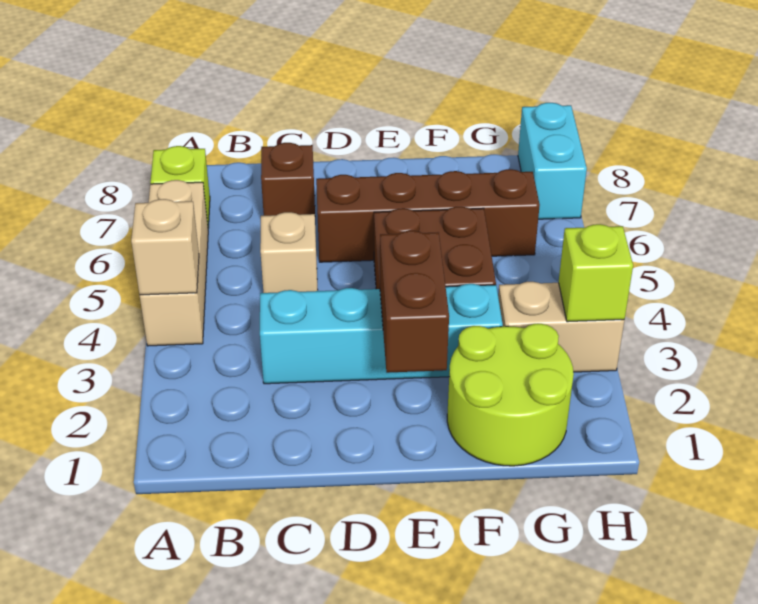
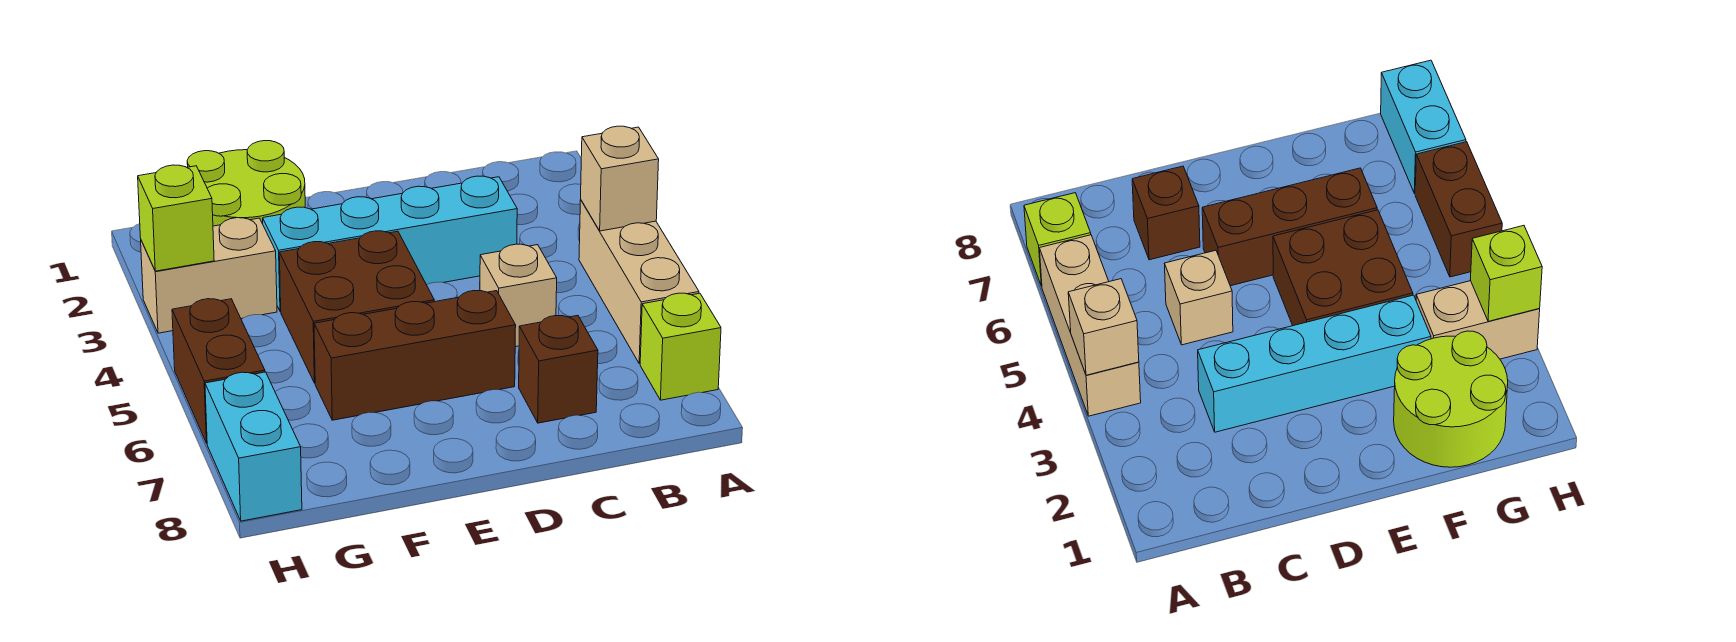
brown brick D6:G6 level 1 -> brown brick D6:F6 level 1
brown brick E2:E3 level 2 -> brown brick H5:H6 level 1

